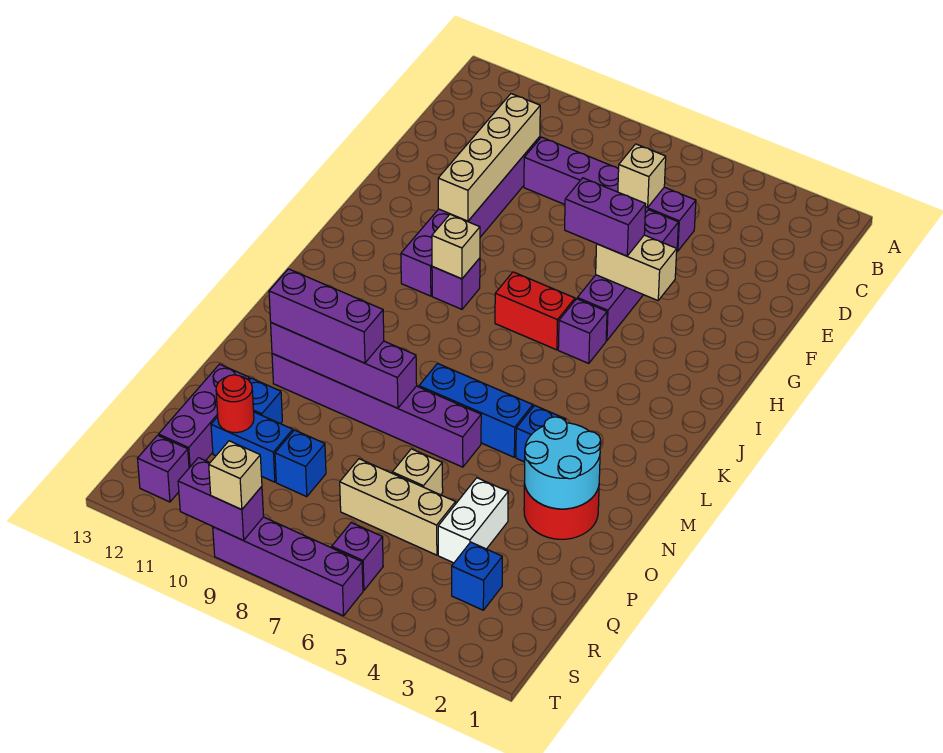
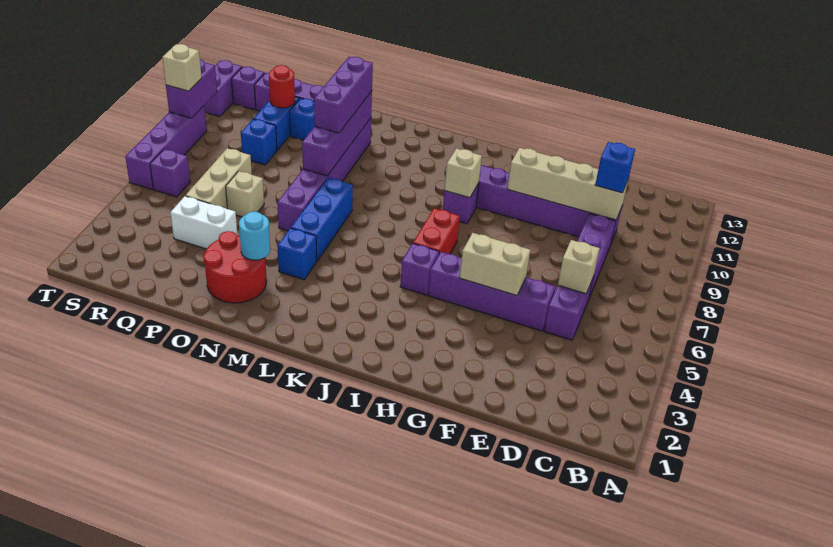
tan brick G4:G5 level 2 -> tan brick F5:G5 level 2
purple brick G5:G6 level 3 -> purple brick T11:T12 level 1
cyan round brick N2:O3 level 2 -> cyan round brick N3 level 2
blue brick R3 level 1 -> blue brick D10 level 3

